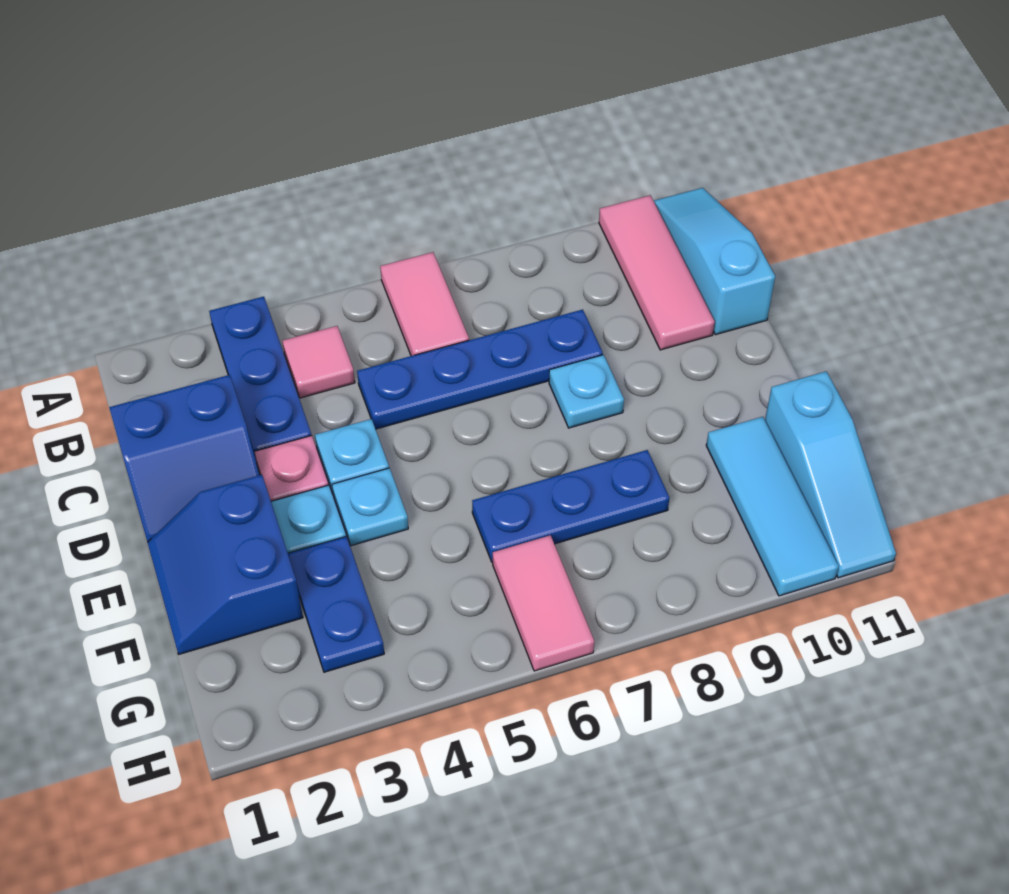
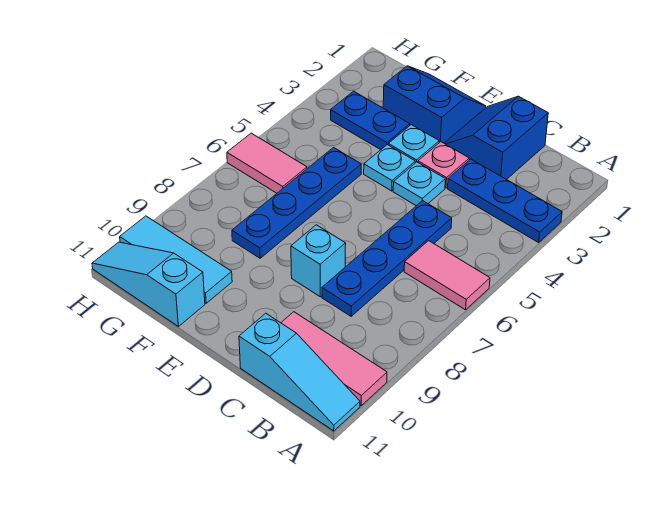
pink tile B4 level 1 -> none
cyan plate D8 level 1 -> cyan brick D8 level 1
blue plate F6:F8 level 1 -> blue plate F5:F8 level 1

